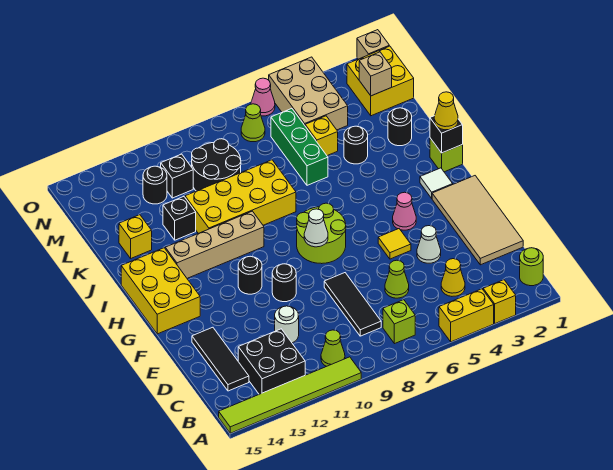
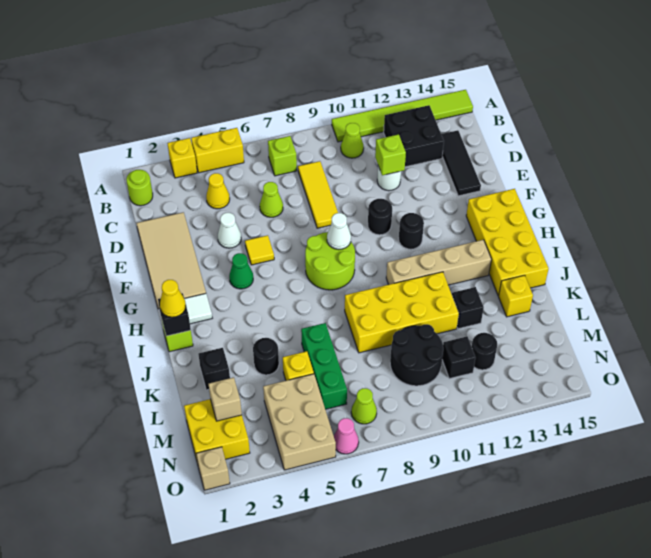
black tile C8:E8 level 1 -> yellow tile C8:E8 level 1
none -> lime brick D11 level 2
pink cone G4 level 1 -> green cone G4 level 1
yellow brick G14:I15 level 1 -> yellow brick G14:J15 level 1
black round brick K2 level 1 -> black brick K2 level 1

